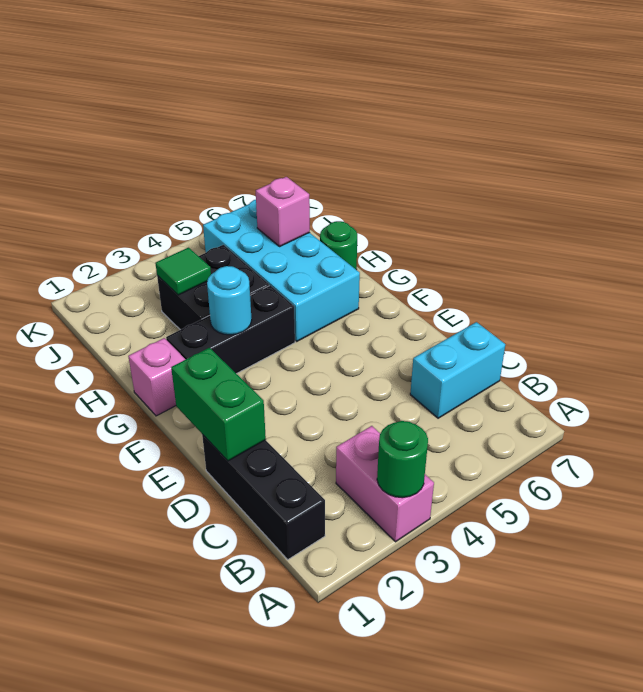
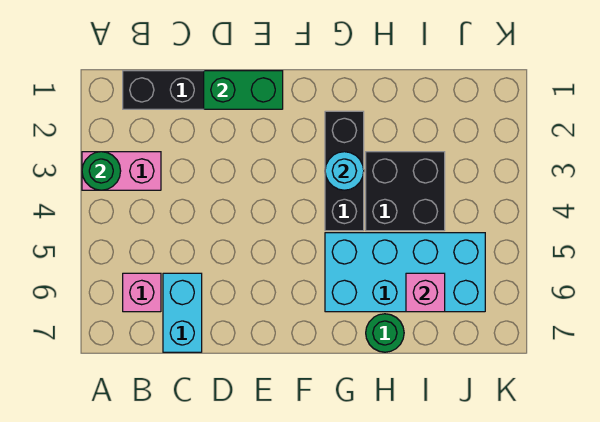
pink brick G1 level 1 -> pink brick B6 level 1
green tile I3 level 2 -> none

